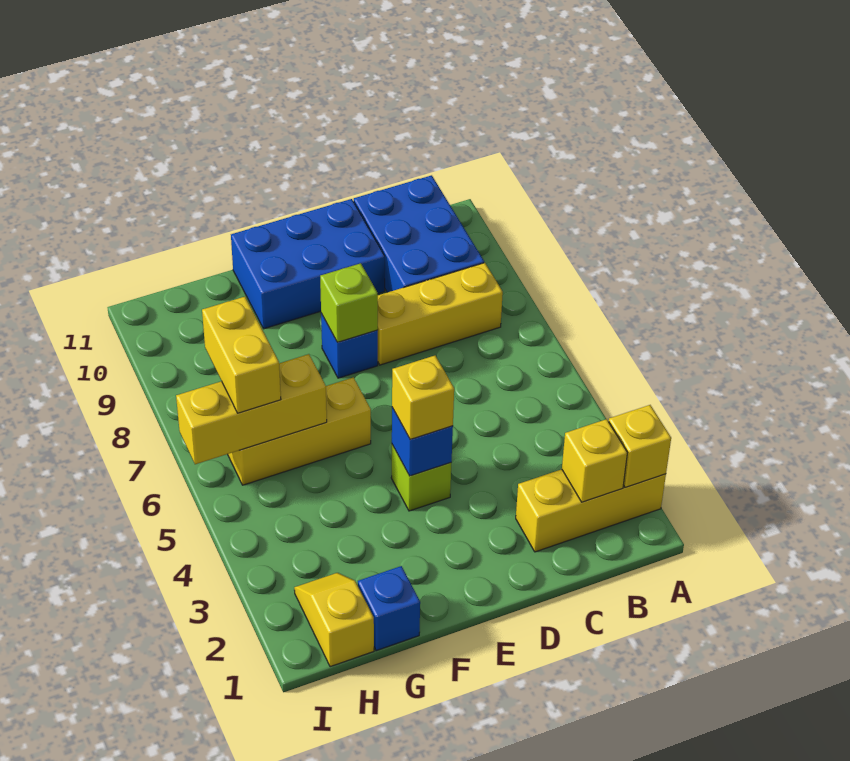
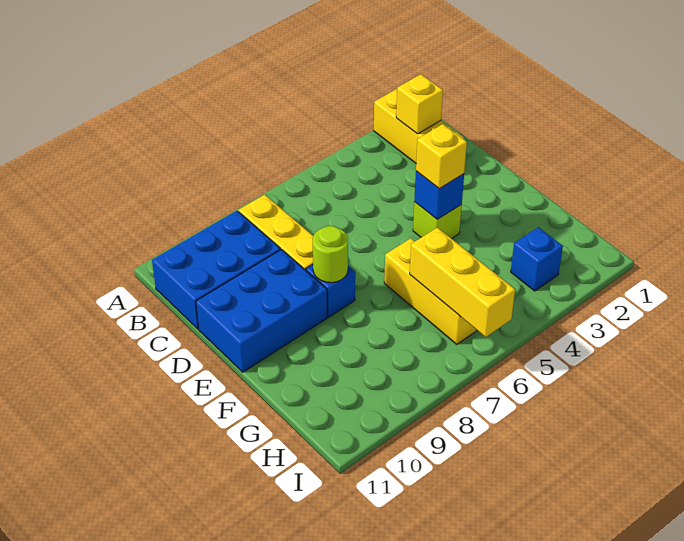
yellow brick A2 level 2 -> none
blue brick D10:F11 level 1 -> blue brick D9:E11 level 1
lime brick E8 level 2 -> lime round brick E8 level 2
blue brick G1 level 1 -> blue brick H3 level 1
yellow slope H1:H2 level 1 top 1 -> none
yellow brick H6:H7 level 3 -> none

